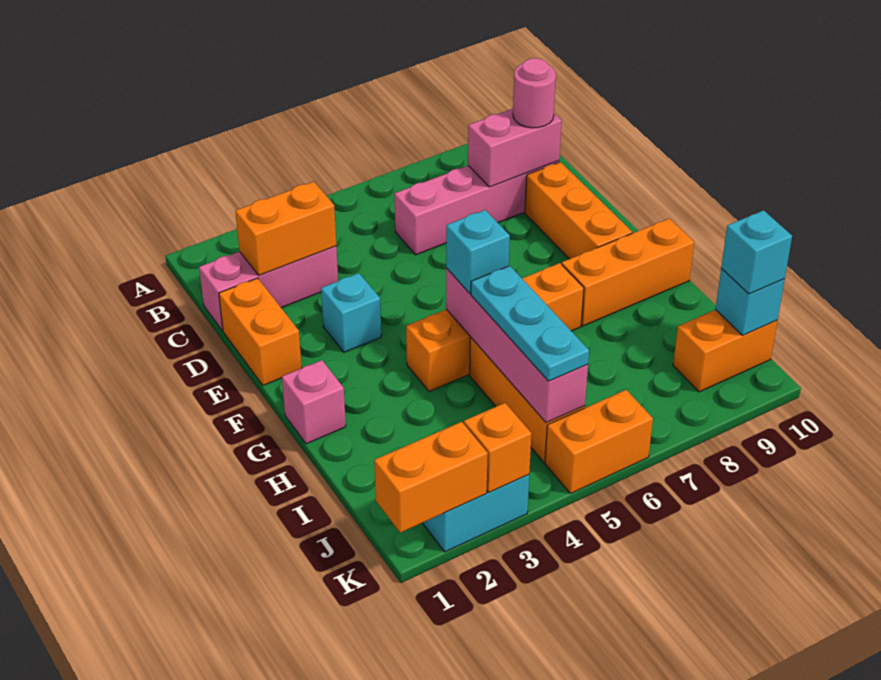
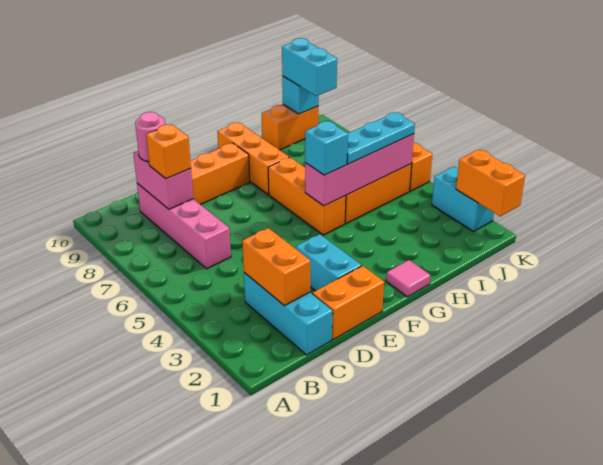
pink brick C1:C3 level 1 -> cyan brick C1:C3 level 1
cyan brick E3 level 1 -> cyan brick E2:E3 level 1
pink brick G1 level 1 -> pink tile G1 level 1
orange brick G4:G7 level 1 -> orange brick G5:G7 level 1
orange brick J9:J10 level 1 -> orange brick I10:J10 level 1
cyan brick J10 level 3 -> cyan brick J9:J10 level 3
orange brick K3 level 2 -> orange brick C8 level 3

